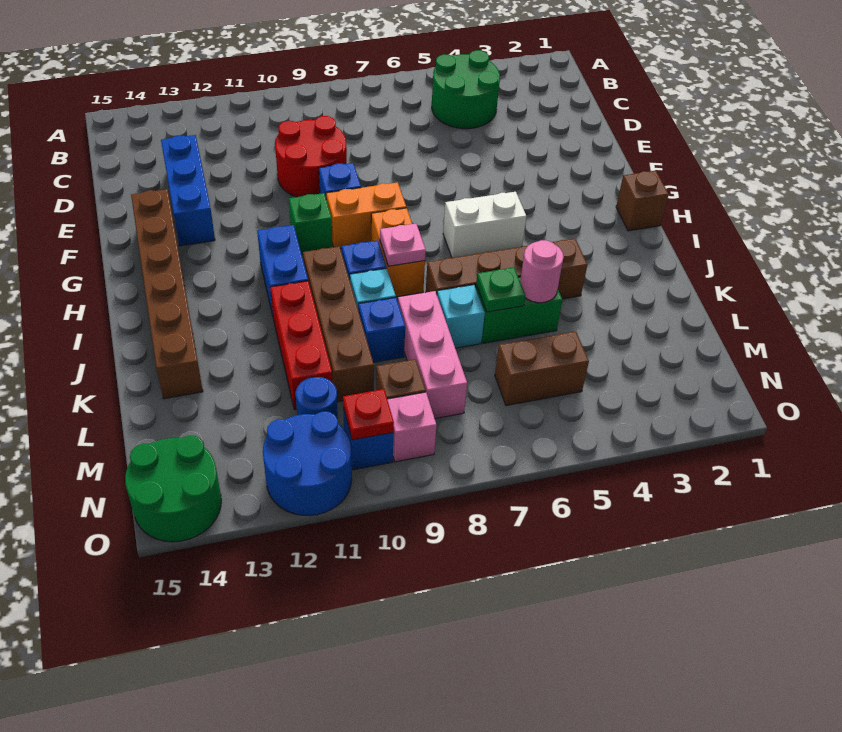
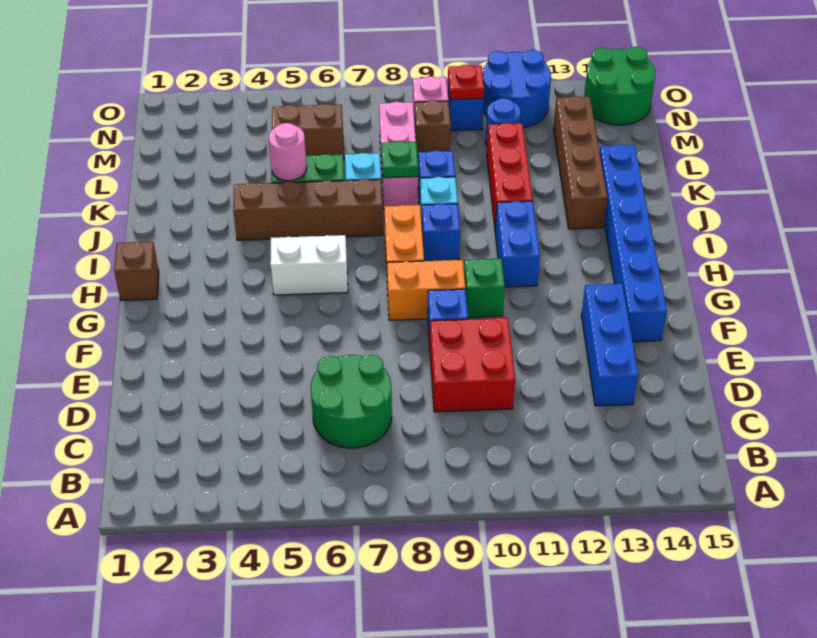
green round brick B4:C5 level 1 -> green round brick C6:D7 level 1
red round brick D9:E10 level 1 -> red brick D9:E10 level 1
brown brick F14:K14 level 1 -> blue brick F14:K14 level 1
pink plate I8 level 2 -> none
brown brick I10:L10 level 1 -> brown brick J13:M13 level 1
green plate K6 level 2 -> green plate K8 level 2

